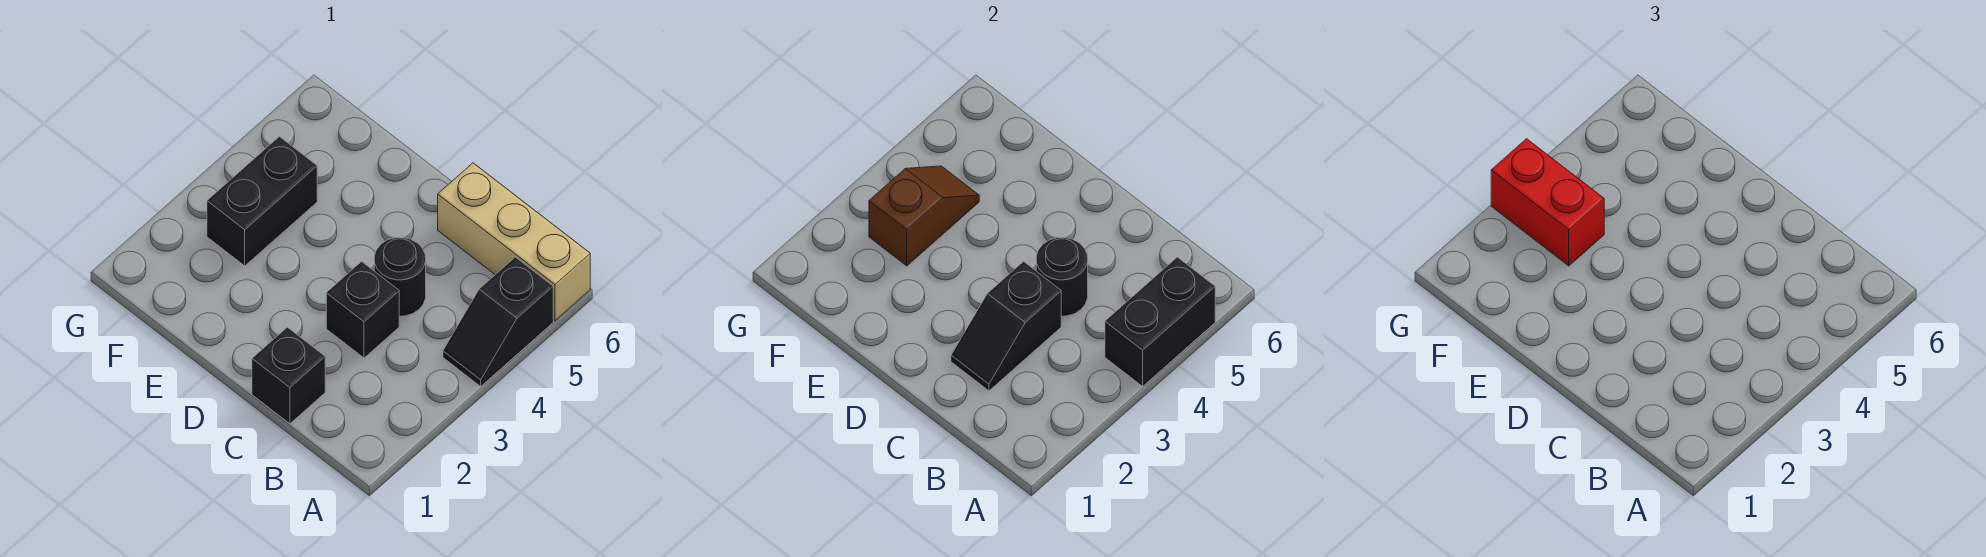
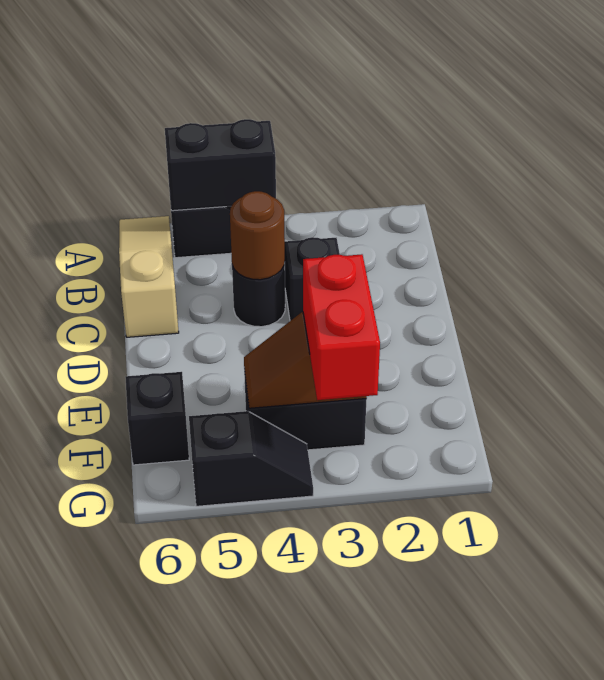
tan brick A6:C6 level 1 -> tan slope A6:C6 level 1 top C
black brick C1 level 1 -> black brick F6 level 1
black slope C2:C3 level 2 top 3 -> black slope G4:G5 level 1 top 5
black round brick C4 level 2 -> brown round brick C4 level 2

